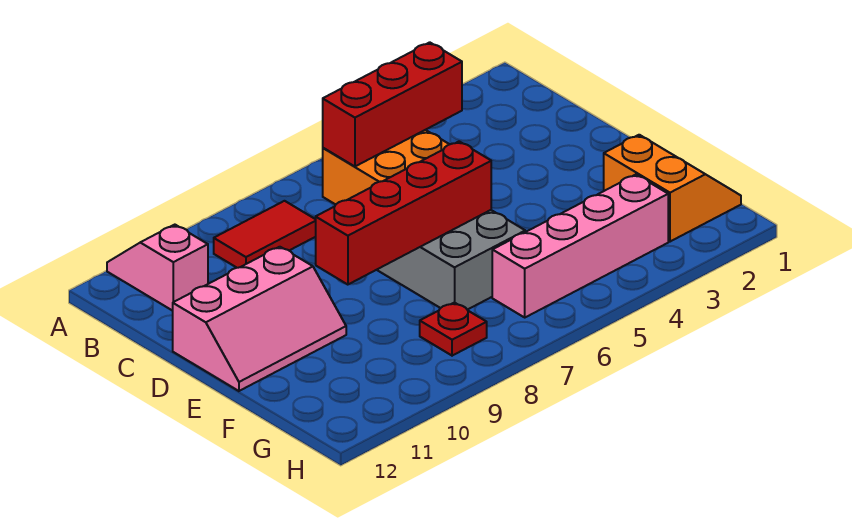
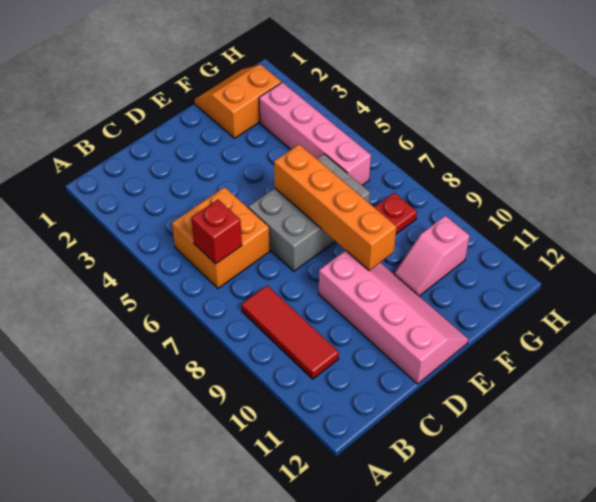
pink slope A11:B11 level 1 top B -> pink slope F10:G10 level 1 top G
red brick B4:B6 level 2 -> red brick B6 level 2
red tile B8:B9 level 1 -> red tile B8:B10 level 1
pink slope D10:E12 level 1 top D -> pink slope D9:E12 level 1 top D
red brick E6:E9 level 2 -> orange brick E6:E9 level 2

